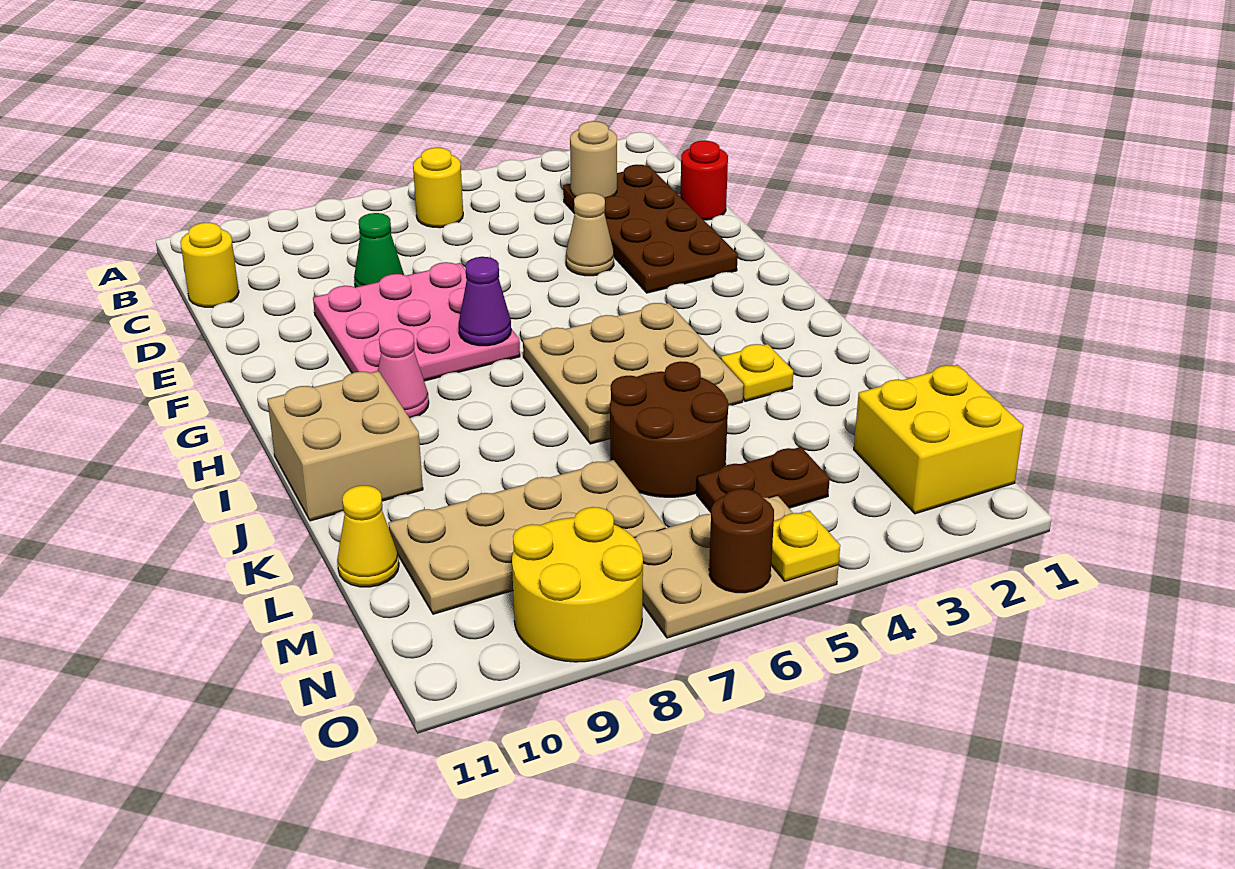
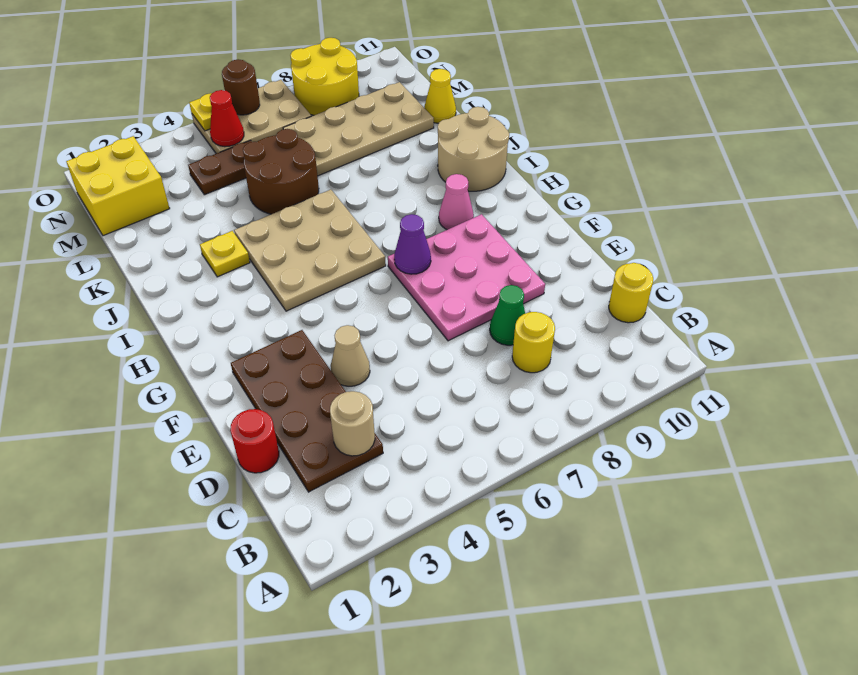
yellow round brick B6 level 1 -> yellow round brick C8 level 1
tan brick I10:J11 level 1 -> tan round brick I10:J11 level 1
none -> red cone N5 level 2

